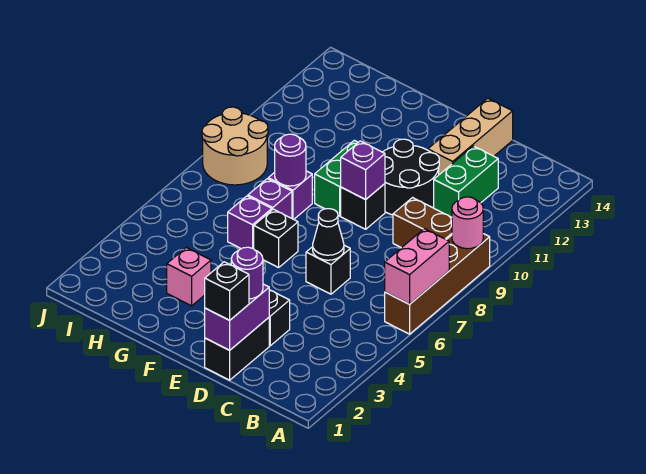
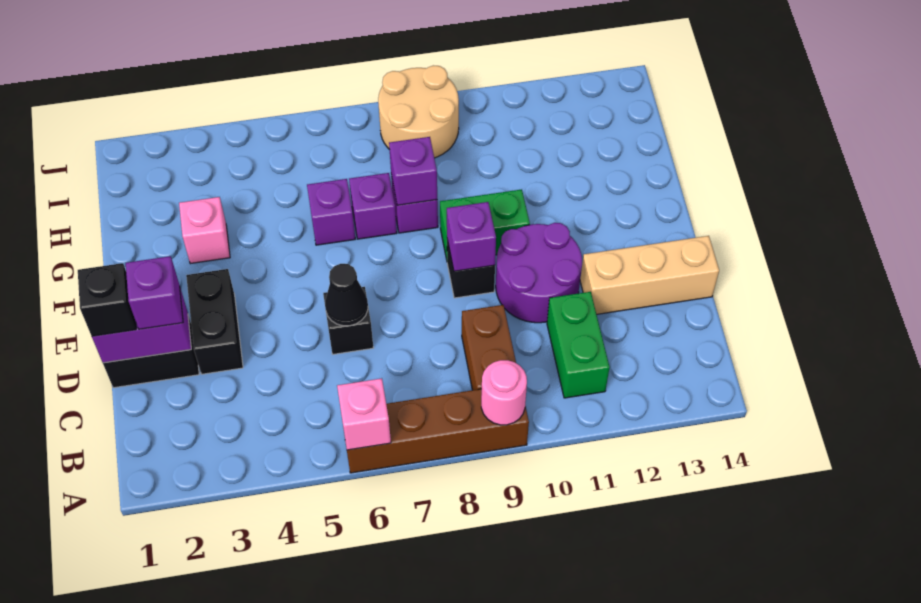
pink brick A6:A7 level 2 -> pink brick A6 level 2
green brick C11:C12 level 1 -> green brick B11:C11 level 1
purple round brick D2 level 3 -> purple brick D2 level 3
black round brick D10:E11 level 1 -> purple round brick D10:E11 level 1
black brick F6 level 1 -> none
purple round brick G8 level 2 -> purple brick G8 level 2

